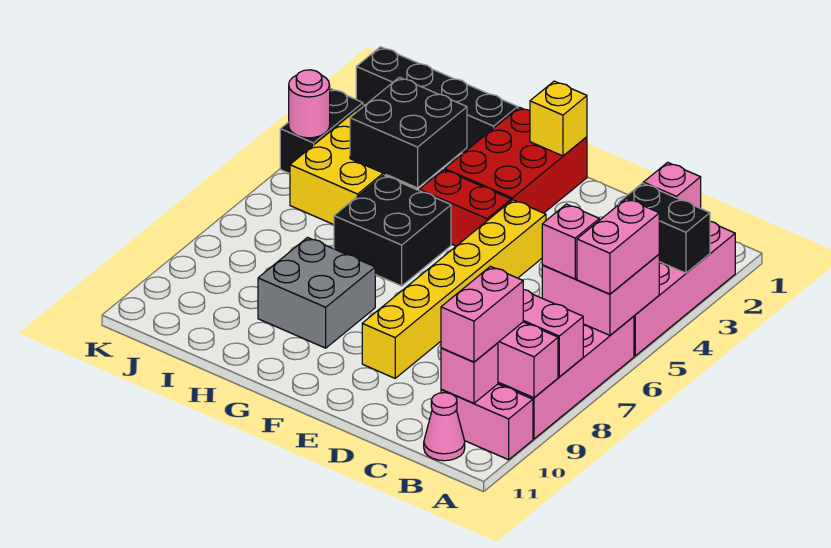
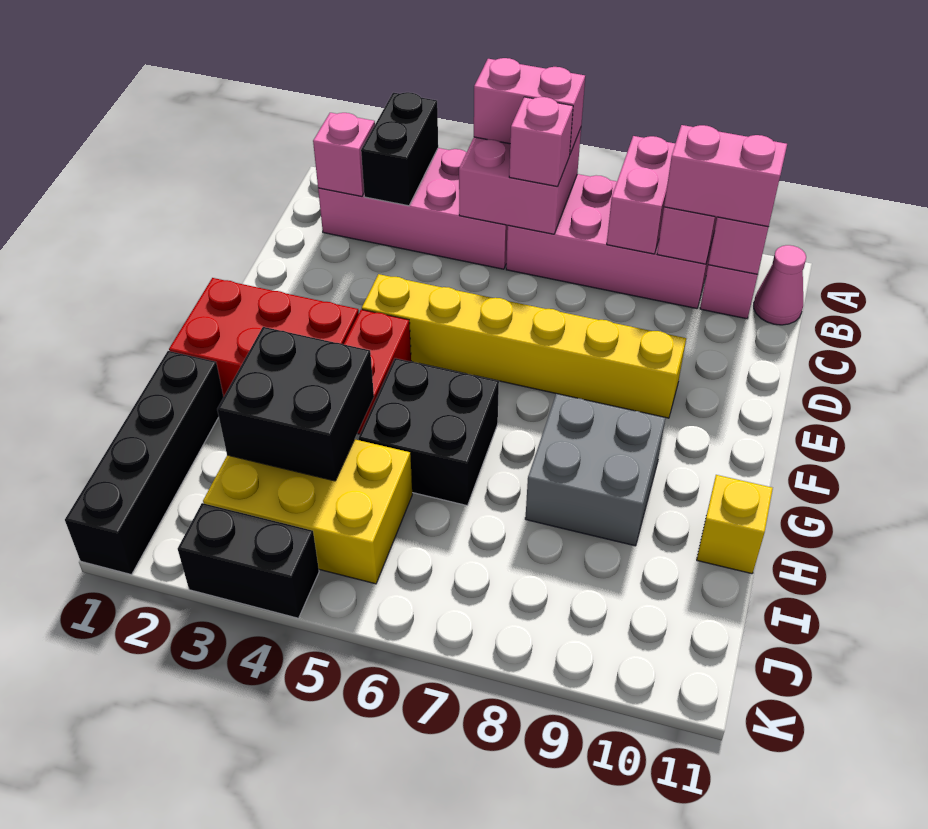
yellow brick F1 level 2 -> yellow brick H11 level 1
pink round brick K4 level 2 -> none

